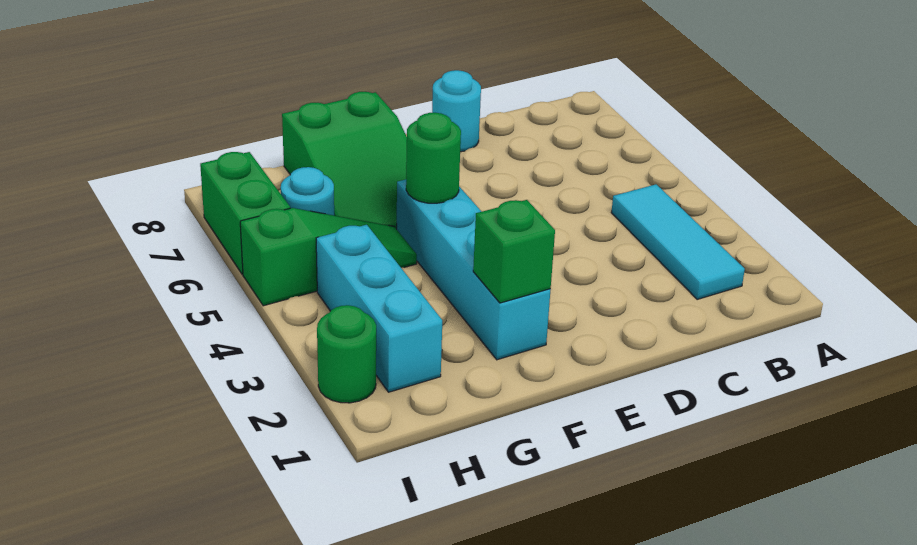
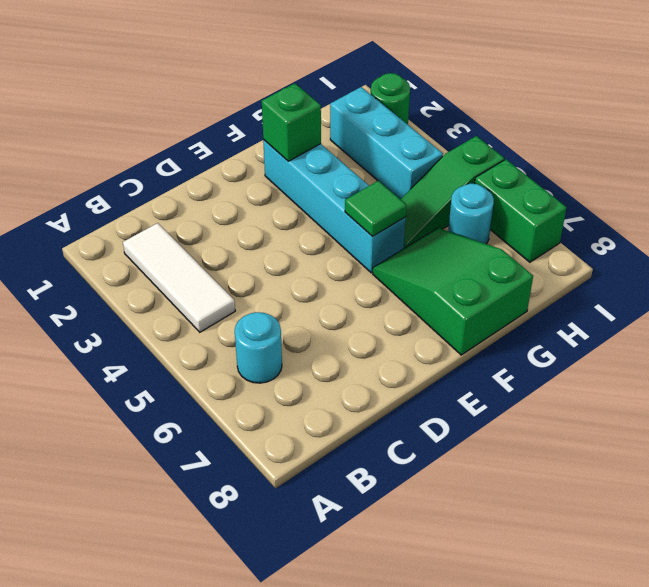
cyan tile B2:B4 level 1 -> white tile B2:B4 level 1
cyan round brick D8 level 1 -> cyan round brick B6 level 1
green round brick F5 level 2 -> green tile F5 level 2

